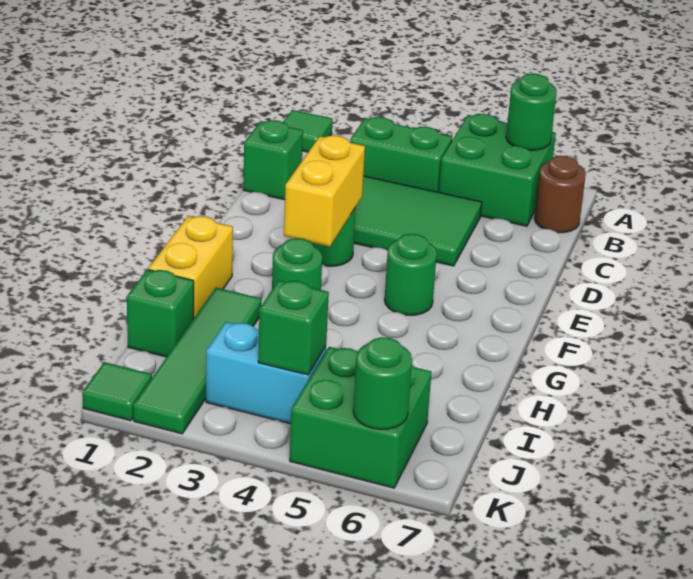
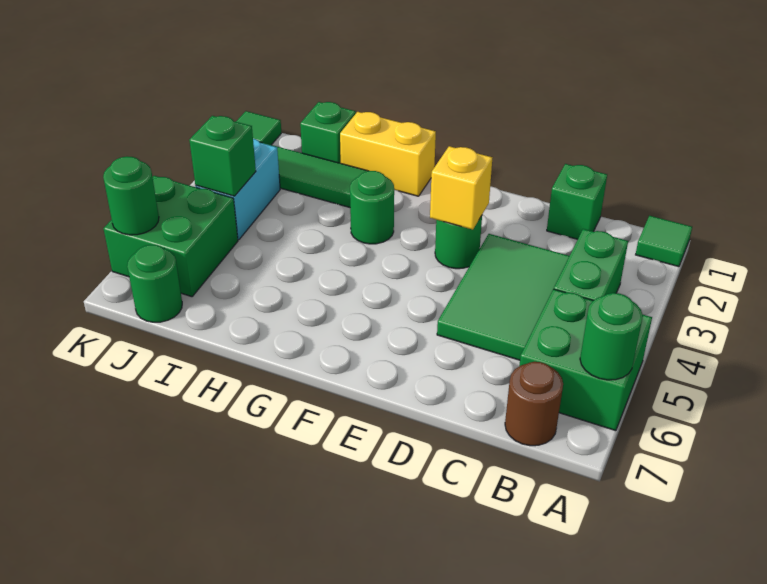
yellow brick E3:F3 level 2 -> yellow brick E3 level 2
green round brick F5 level 1 -> green round brick J7 level 1

